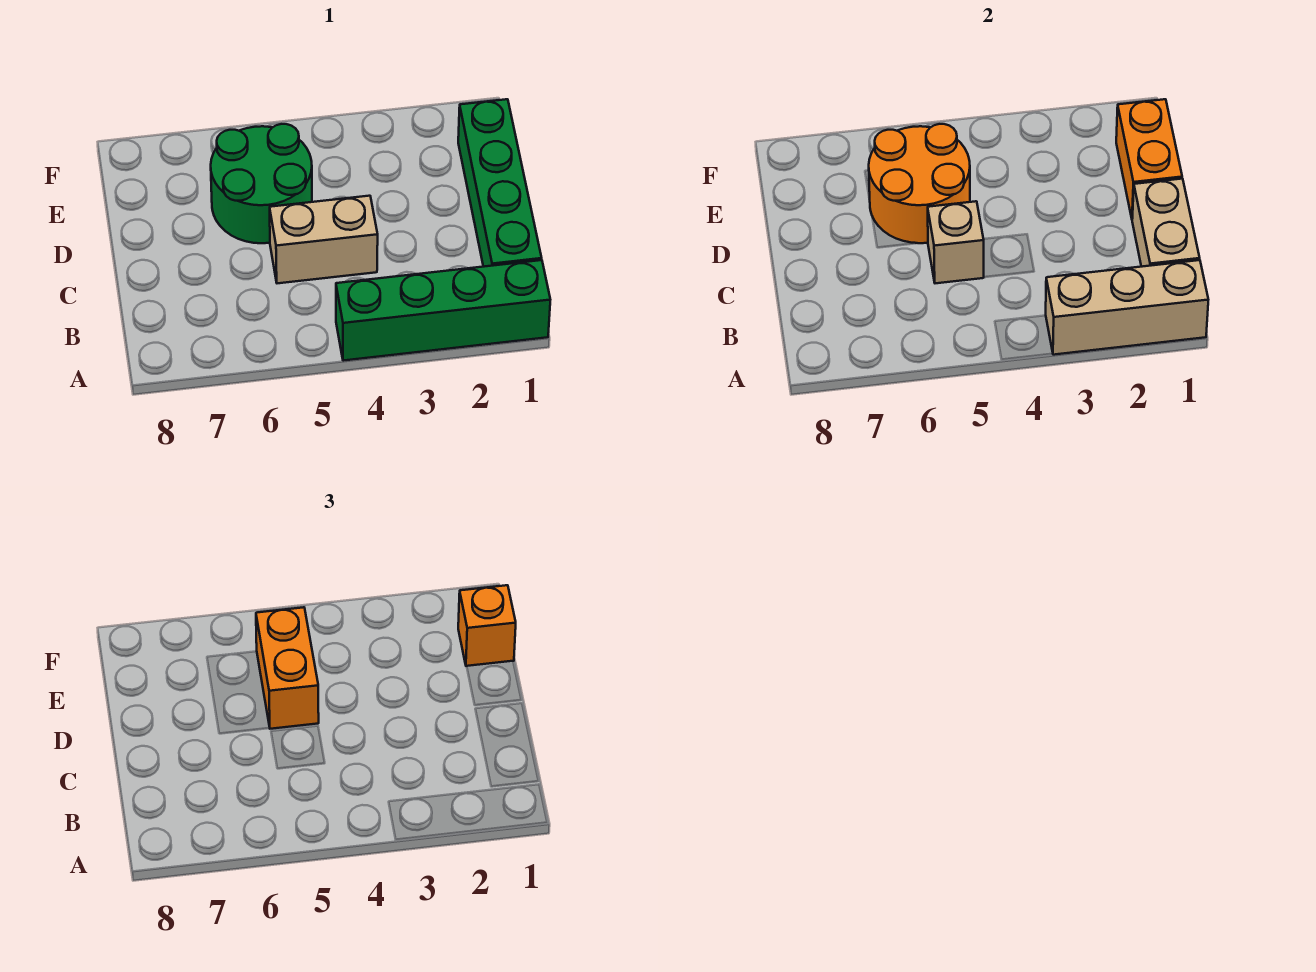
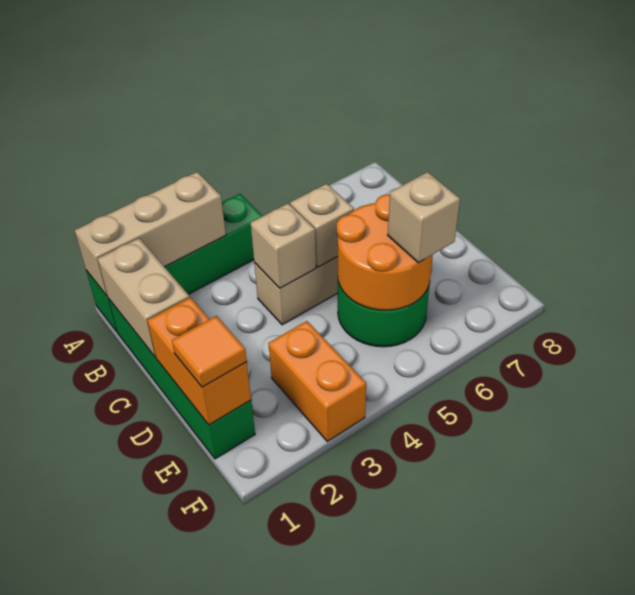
none -> tan brick C4 level 2
orange brick D5:E5 level 3 -> orange brick E3:F3 level 1
orange brick E1 level 3 -> orange tile E1 level 3
none -> tan brick E6 level 3

